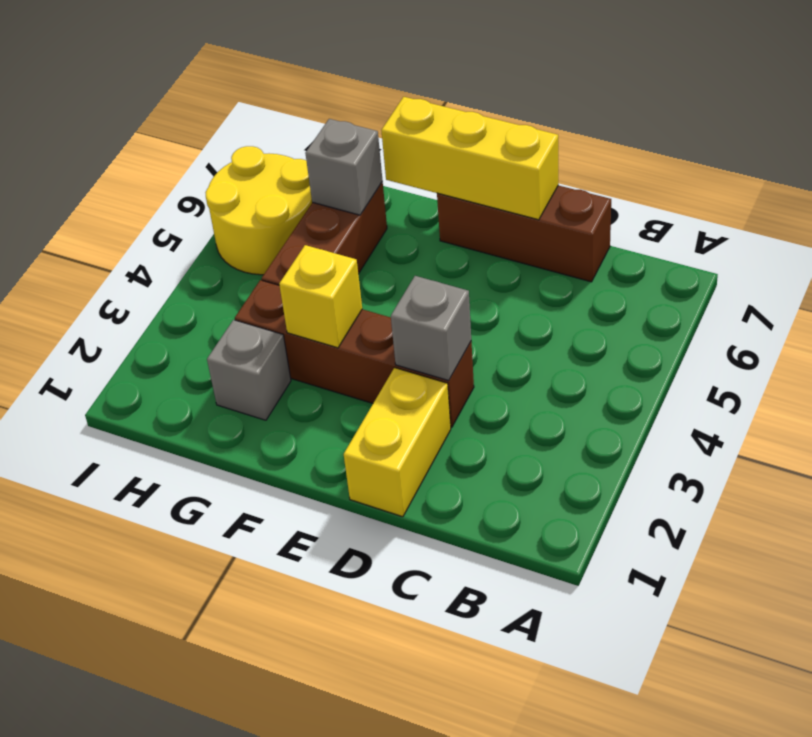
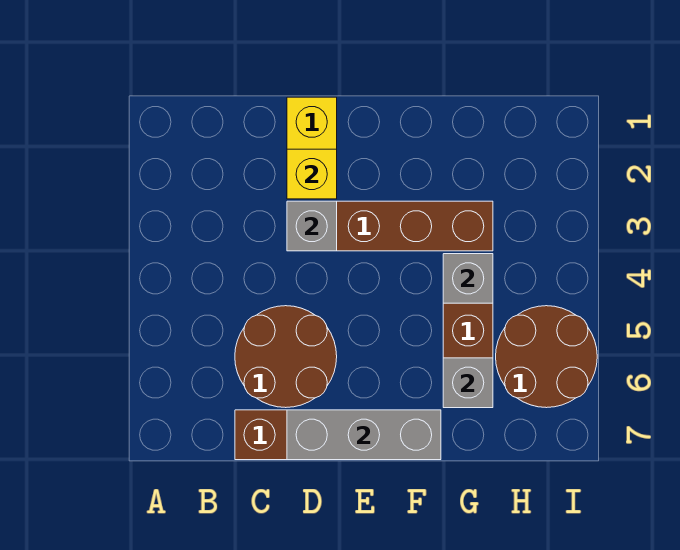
none -> brown round brick C5:D6 level 1
yellow brick D7:F7 level 2 -> grey brick D7:F7 level 2
yellow brick F3 level 2 -> yellow brick D2 level 2
grey brick G2 level 1 -> grey brick G4 level 2
yellow round brick H5:I6 level 1 -> brown round brick H5:I6 level 1

